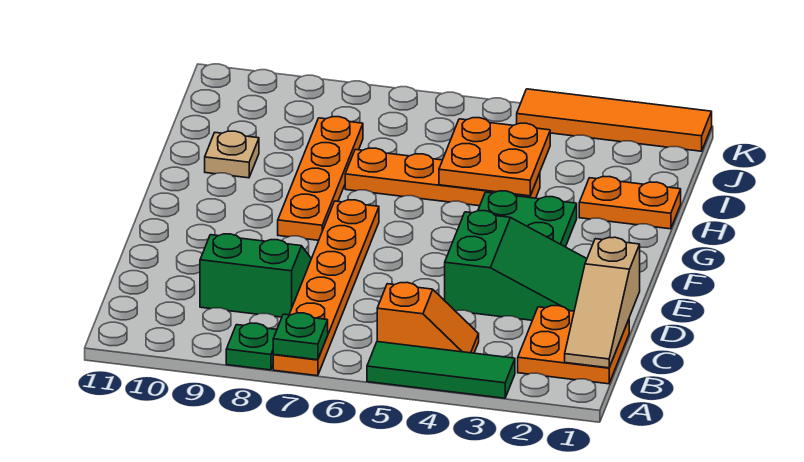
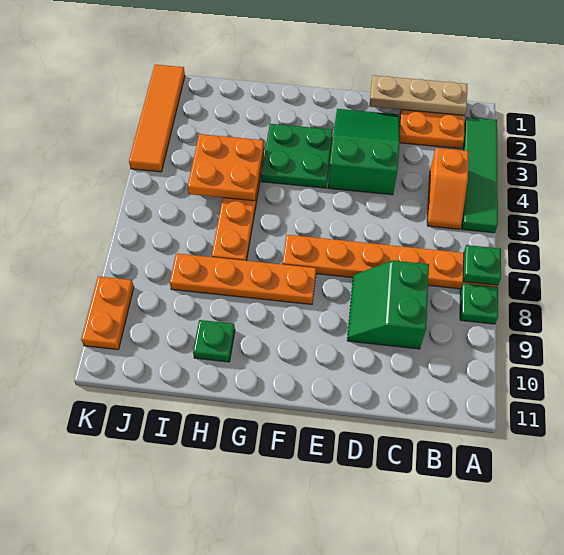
green tile A3:A5 level 1 -> green tile A2:A5 level 1
tan slope B1:D1 level 2 top D -> tan plate B1:D1 level 2
orange slope B4:B5 level 1 top 5 -> orange slope B4:B5 level 1 top 4
orange plate H1:H2 level 1 -> orange plate K9:K10 level 1
tan plate H10 level 1 -> green plate H10 level 1

